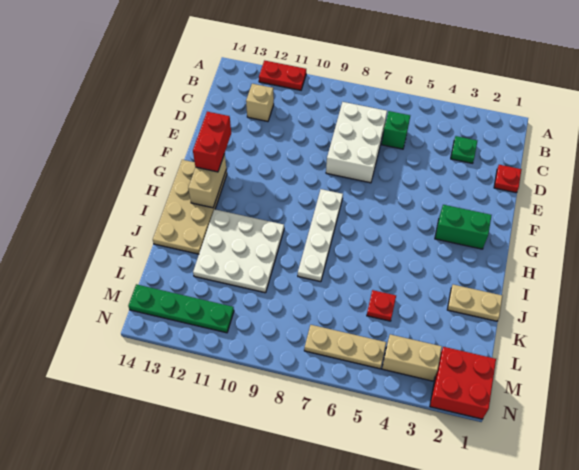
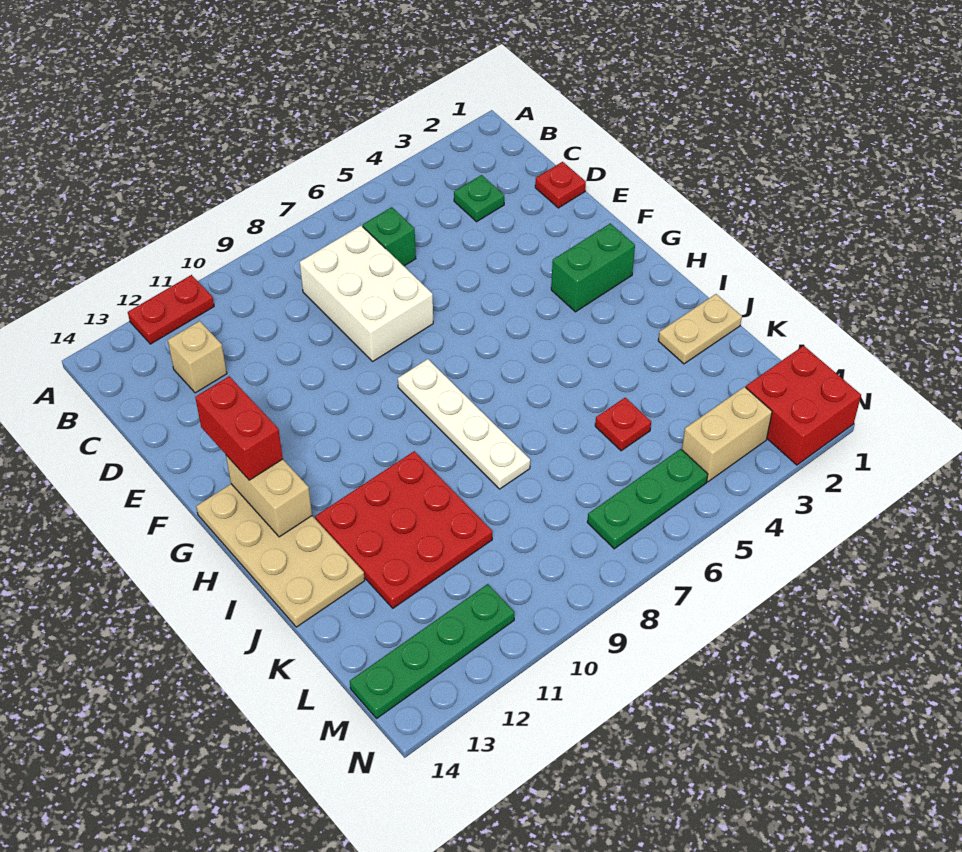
white plate I10:K12 level 1 -> red plate I10:K12 level 1
tan plate M5:M7 level 1 -> green plate M5:M7 level 1

